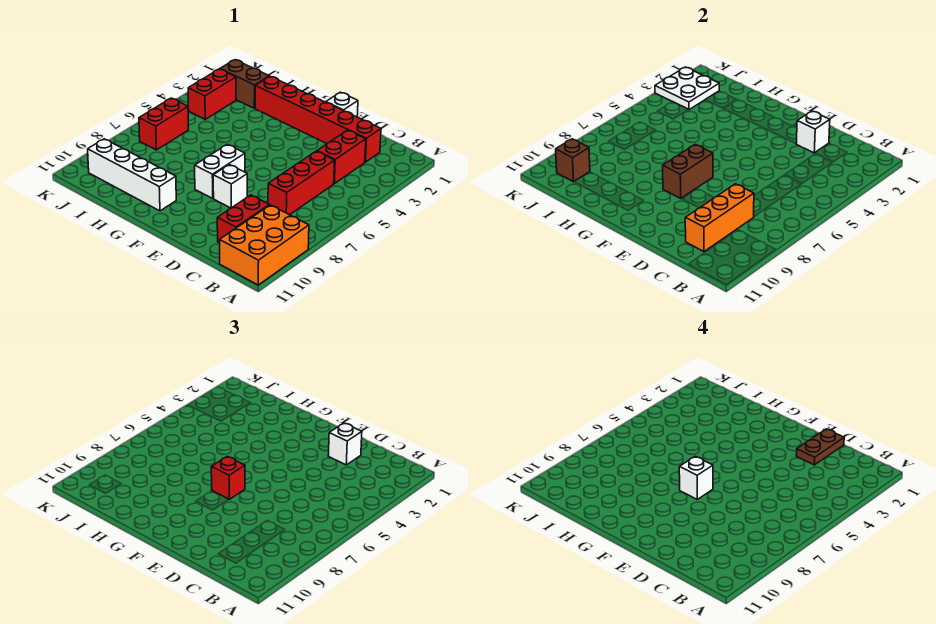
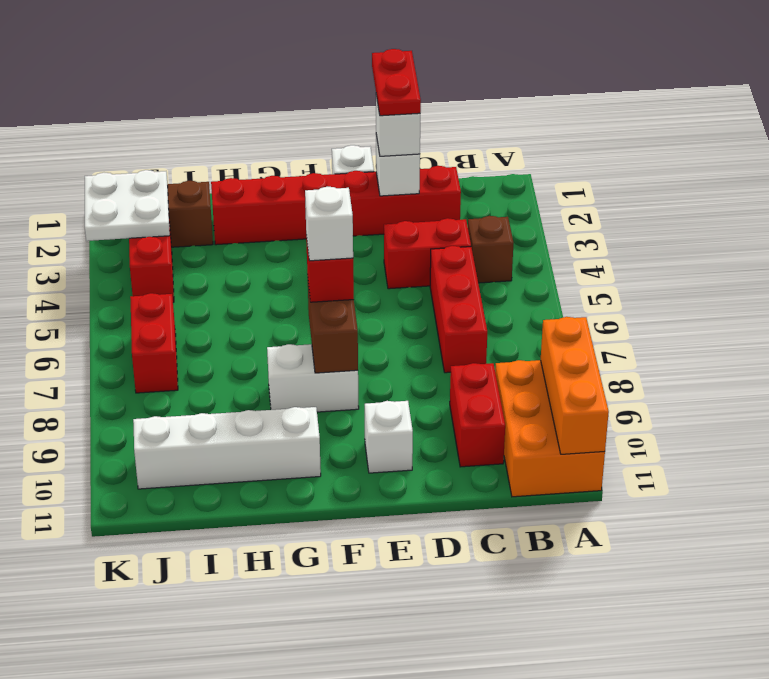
red brick C3:C4 level 1 -> red brick C4:D4 level 1
orange brick C8:C10 level 2 -> orange brick A9:A11 level 2
brown plate D1:D2 level 4 -> red plate D1:D2 level 4
white brick E8 level 1 -> white brick E10 level 1
white brick F7:F8 level 1 -> white brick F8:G8 level 1
brown brick J10 level 2 -> brown brick B4 level 1

